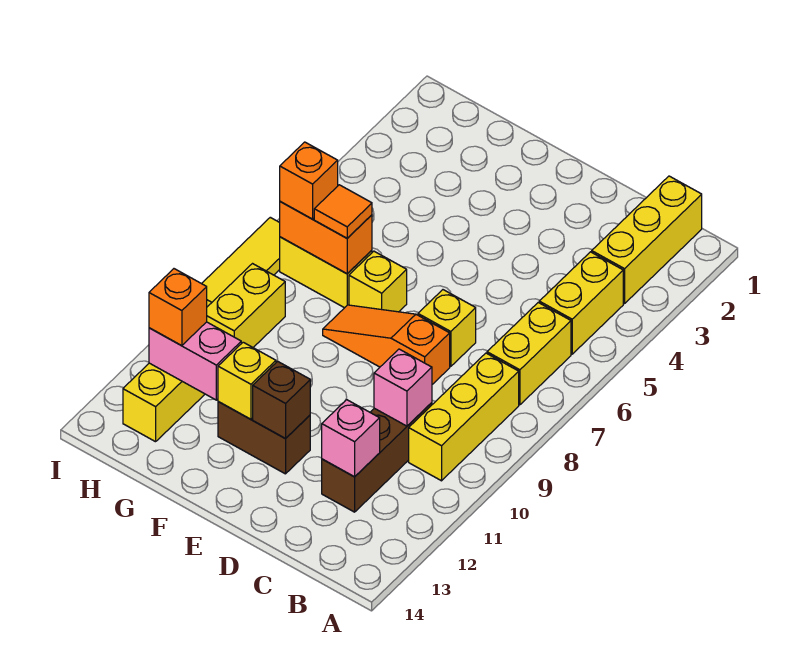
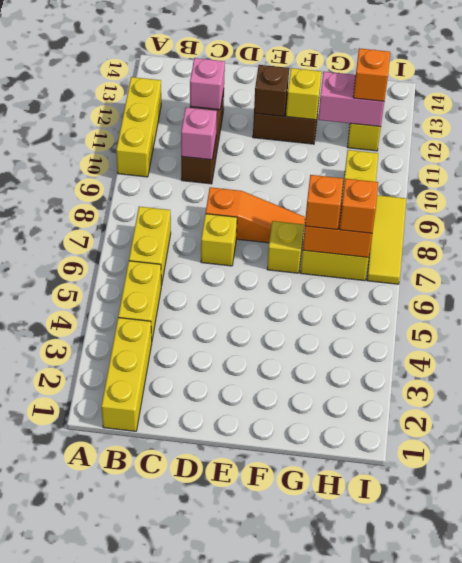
yellow brick B8:B10 level 1 -> yellow brick A10:A12 level 1
orange tile G7 level 3 -> orange brick G7 level 3

